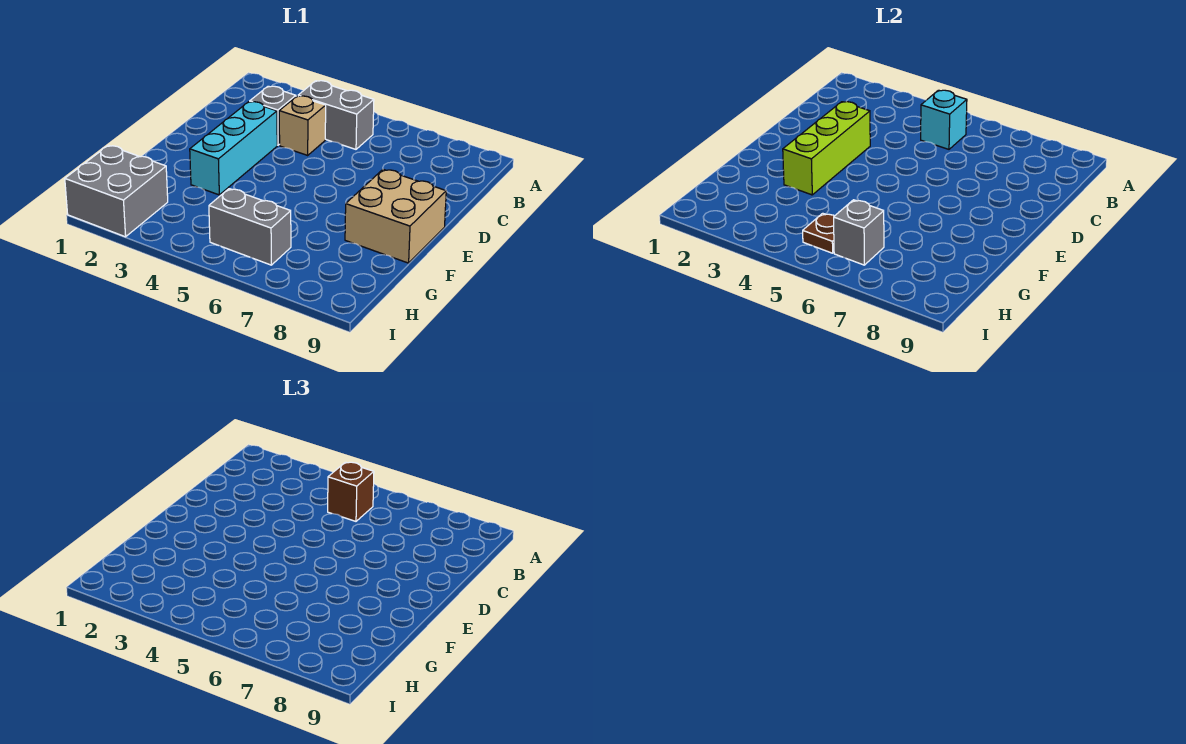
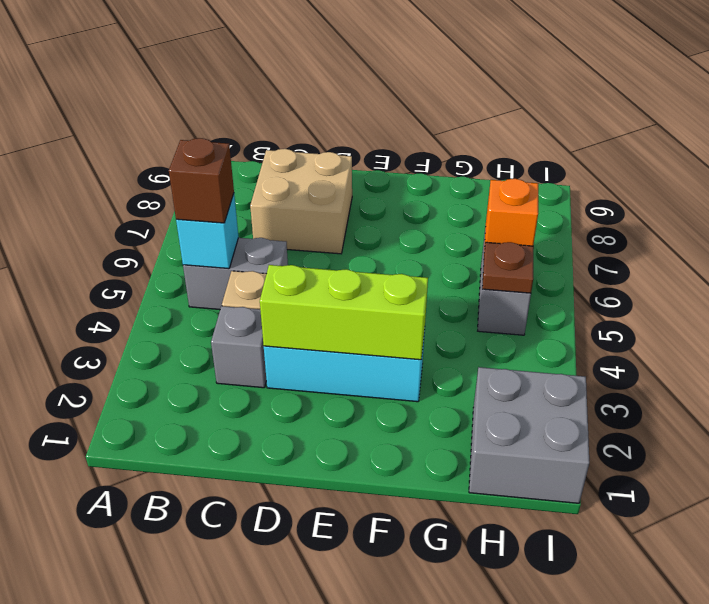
grey brick B4:B5 level 1 -> grey brick B5:C5 level 1
tan brick E8:F9 level 1 -> tan brick C7:D8 level 1
grey brick H6 level 2 -> orange brick H6 level 2

